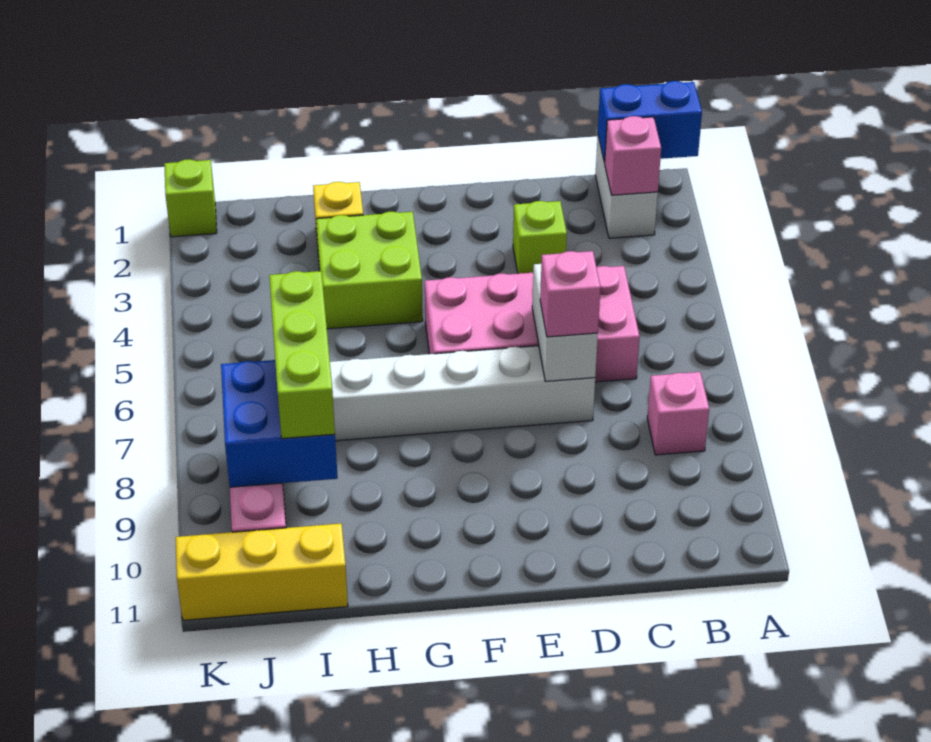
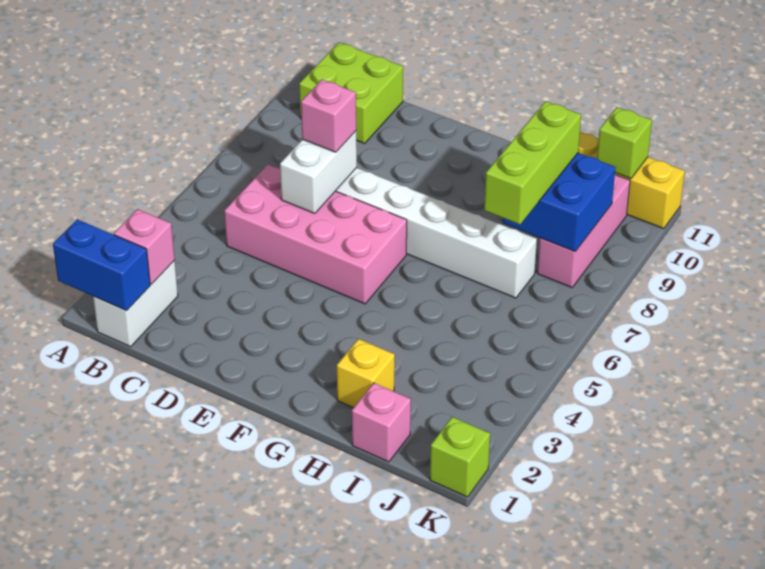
pink brick B8 level 1 -> pink brick I1 level 1
lime brick D3 level 1 -> lime brick J11 level 2
lime brick G3:H4 level 1 -> lime brick B10:C11 level 1

